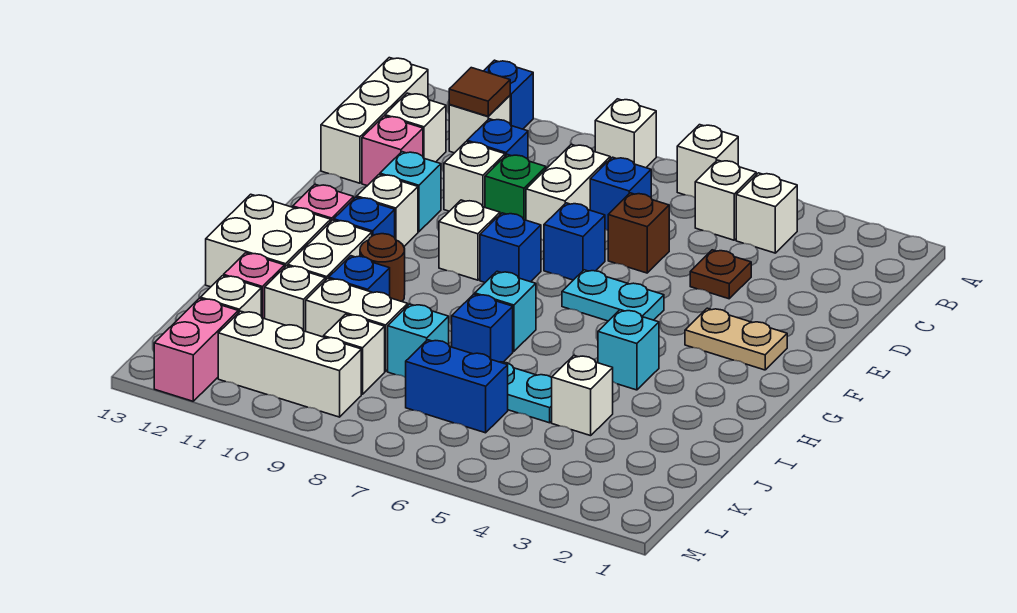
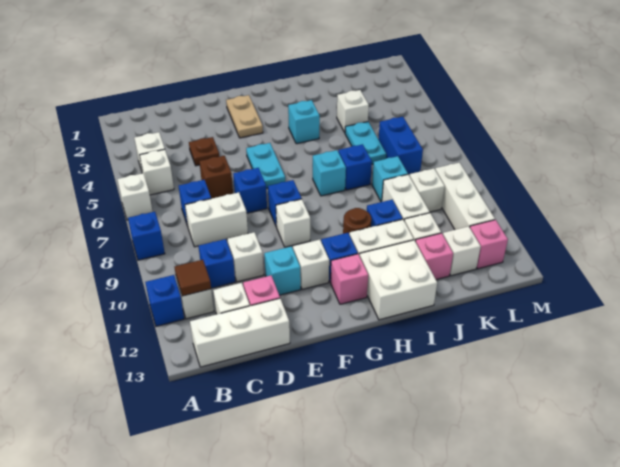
white brick A8 level 1 -> blue brick A8 level 1
green brick D9 level 1 -> none
pink brick L12:M12 level 1 -> pink brick L12 level 1

